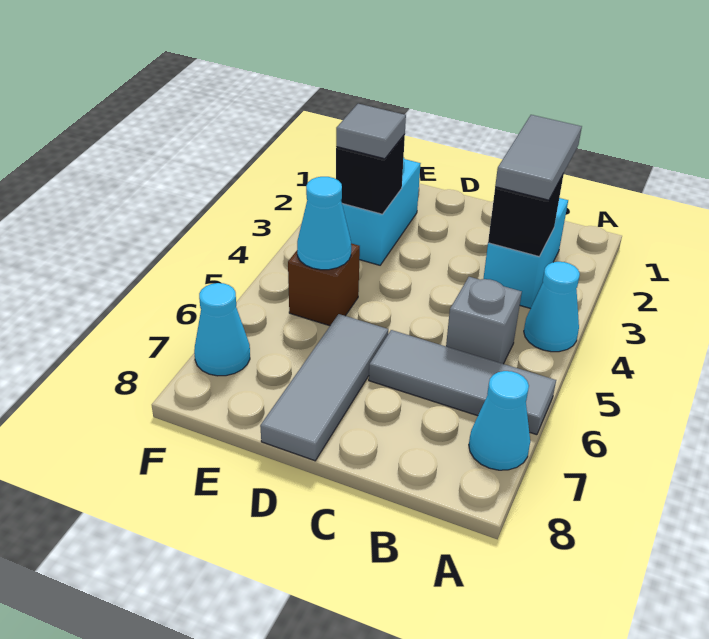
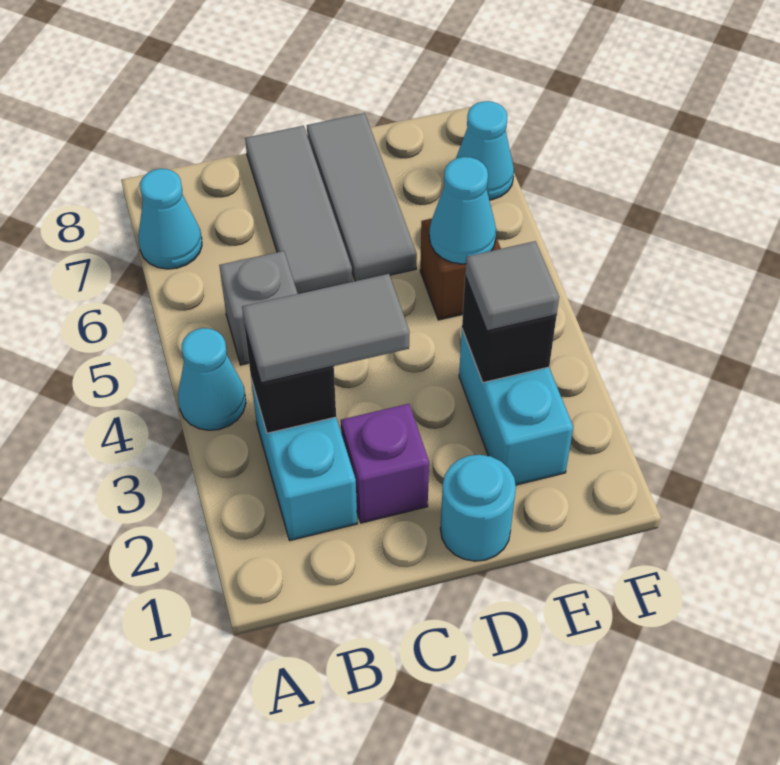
grey tile A6:C6 level 1 -> grey tile C6:C8 level 1
grey tile B2:B3 level 3 -> grey tile B3:C3 level 3
none -> purple brick C2 level 1
none -> cyan round brick D1 level 1

